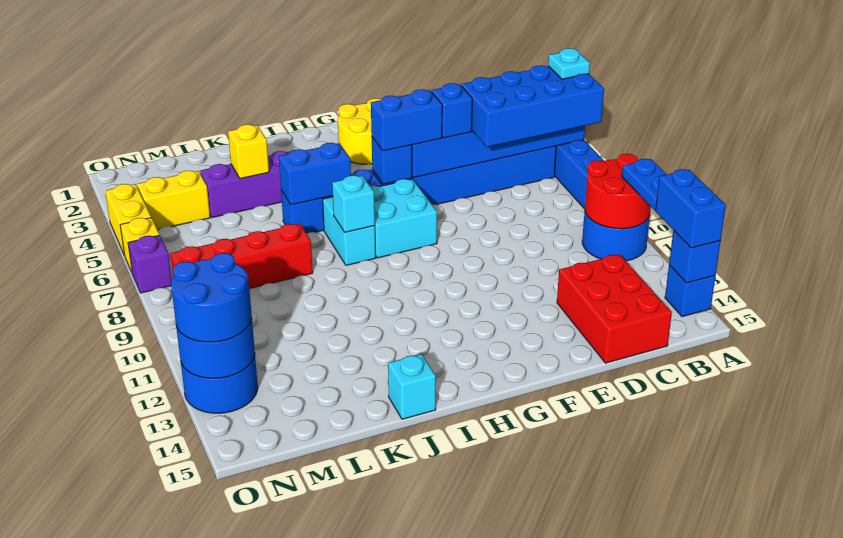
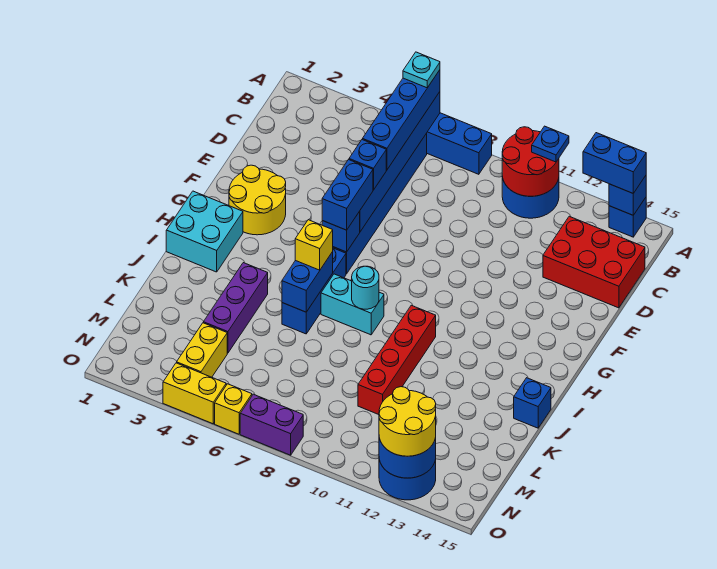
blue brick A6:D7 level 3 -> blue brick A6:D6 level 3
blue plate A11:A12 level 3 -> blue plate A11 level 3
cyan brick G7:H8 level 1 -> cyan brick H1:I2 level 1
cyan brick I8 level 2 -> cyan round brick I8 level 2
cyan brick J15 level 1 -> blue brick J15 level 1
yellow brick K4 level 2 -> yellow brick I6 level 3
red brick K8:N8 level 1 -> red brick I10:L10 level 1
blue round brick N12:O13 level 3 -> yellow round brick N12:O13 level 3
purple brick O7 level 1 -> purple brick O7:O8 level 1

